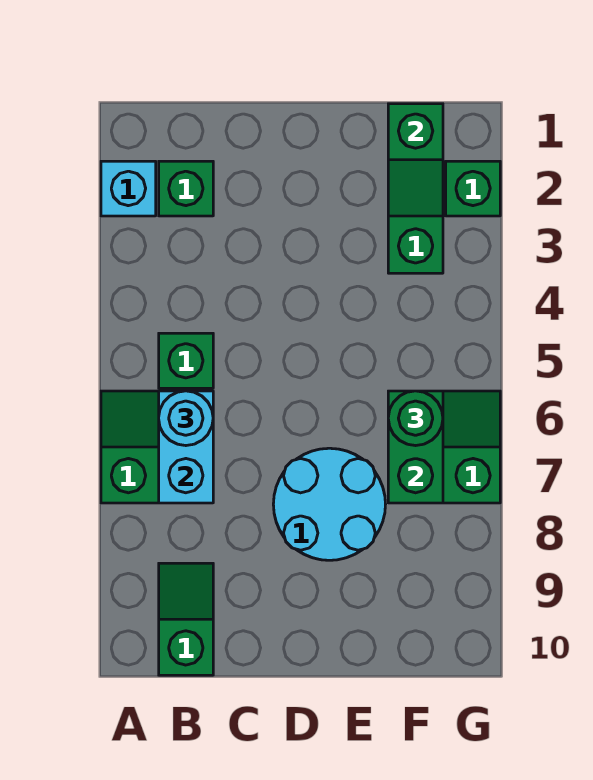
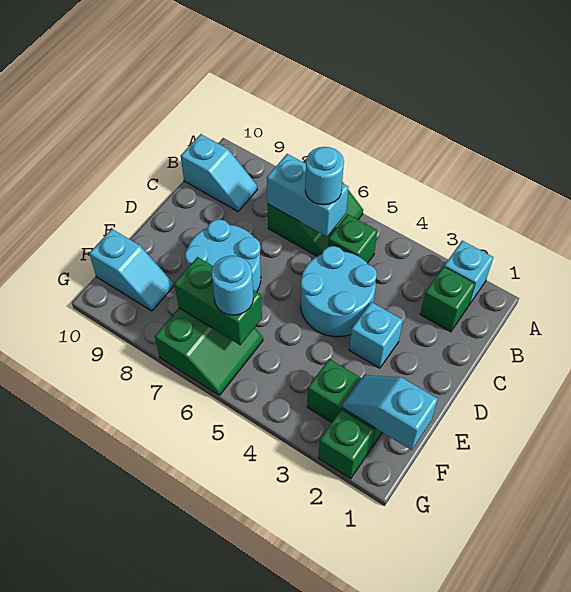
green slope B9:B10 level 1 top 10 -> cyan slope B9:B10 level 1 top 10
none -> cyan round brick C4:D5 level 1
none -> cyan brick D3 level 1
green slope F1:F2 level 2 top 1 -> cyan slope F1:F2 level 2 top 1
green round brick F6 level 3 -> cyan round brick F6 level 3
none -> cyan slope F9:F10 level 1 top 10

